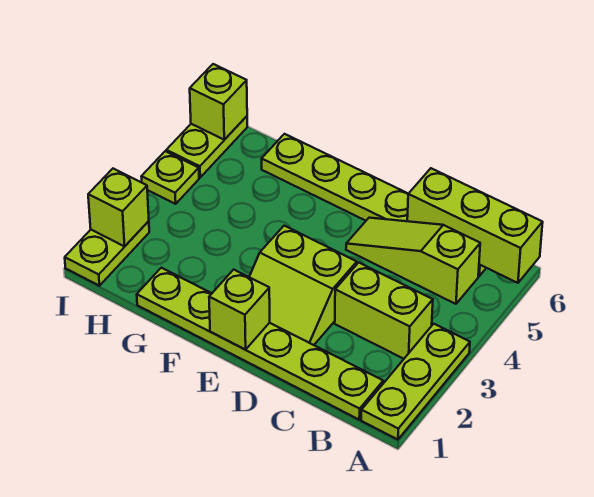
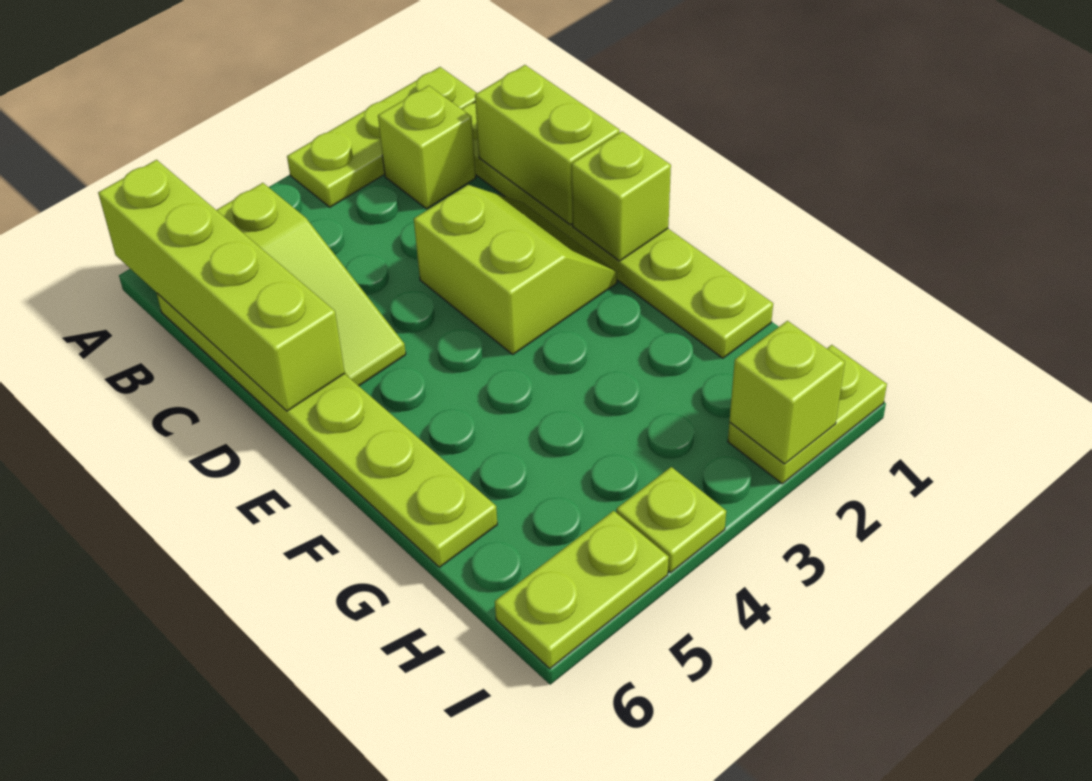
lime brick A6:C6 level 2 -> lime brick A6:D6 level 2
lime brick B3:C3 level 1 -> lime brick C1:D1 level 2
lime brick I6 level 2 -> lime brick B2 level 1

